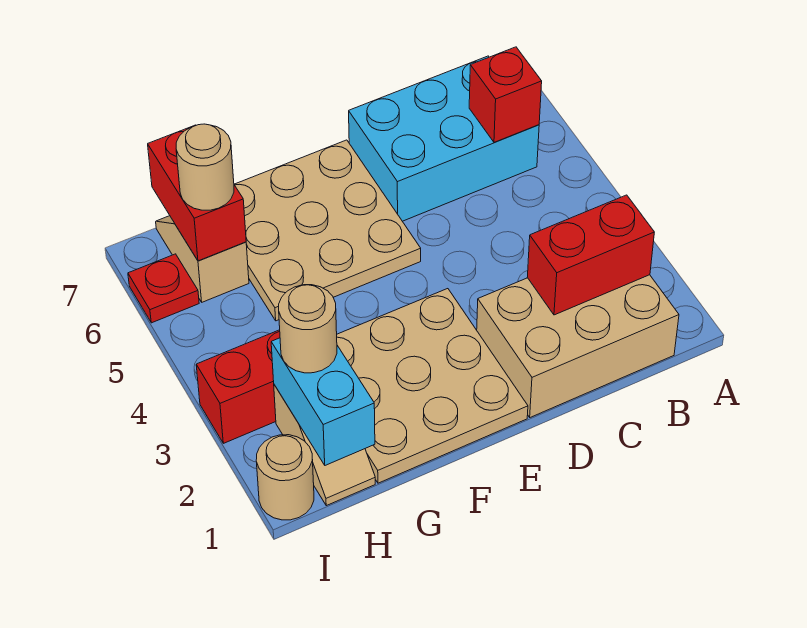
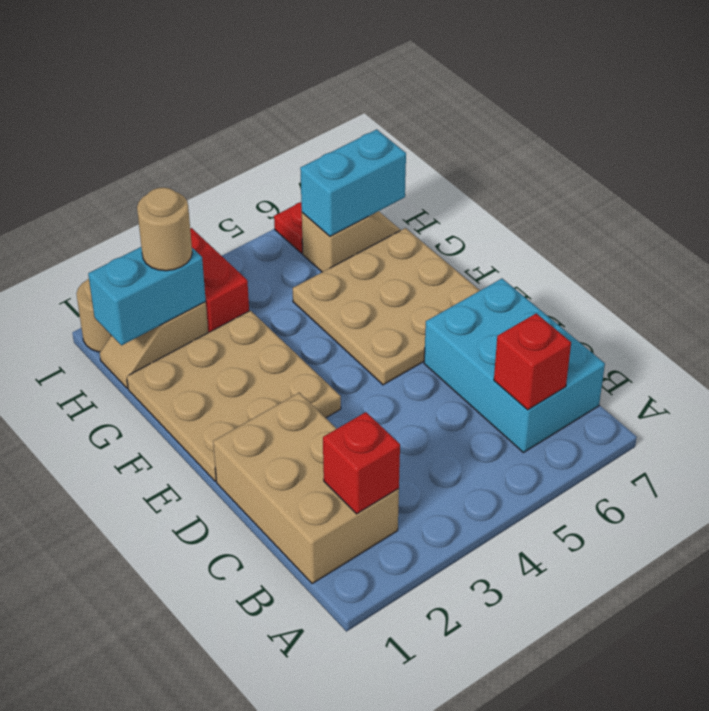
red brick B2:C2 level 2 -> red brick B2 level 2
red brick H6:H7 level 2 -> cyan brick H6:H7 level 2
tan round brick H6 level 3 -> none

